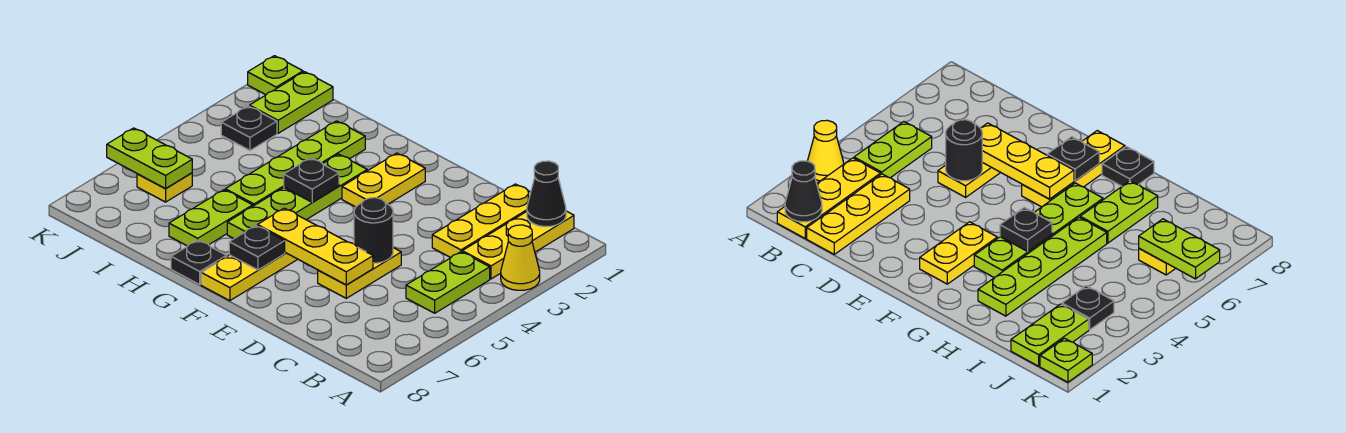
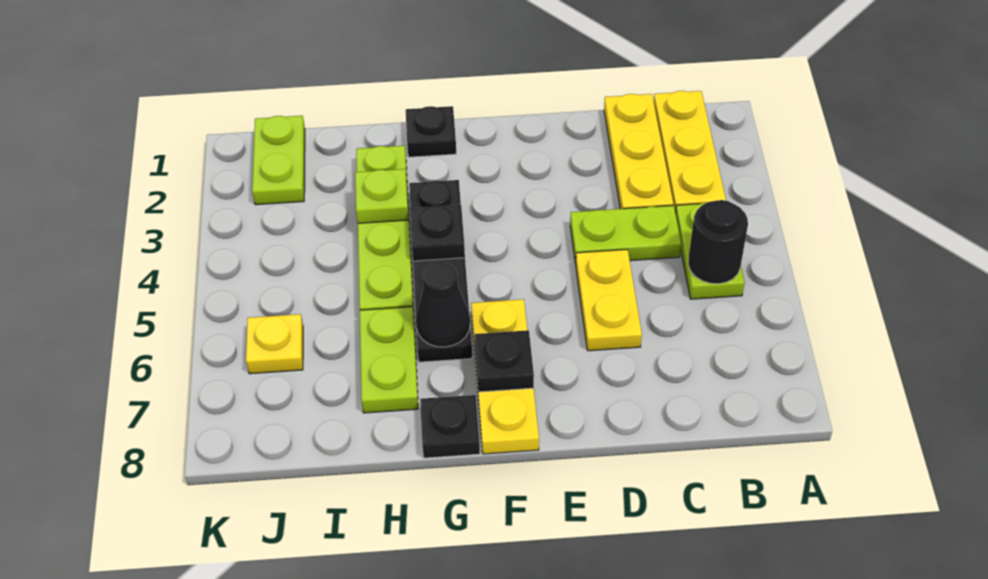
yellow cone A3 level 1 -> none
black cone B1 level 2 -> black cone G6 level 2
black round brick D5 level 2 -> black round brick B5 level 2
yellow plate D6:F6 level 2 -> none
yellow plate F2:F3 level 1 -> none
lime plate G3:G6 level 1 -> black plate G3:G6 level 1
black plate J3 level 1 -> black plate G1 level 1
lime plate J6:K6 level 2 -> lime plate C4:D4 level 1
lime plate K1 level 1 -> lime plate H3 level 2

